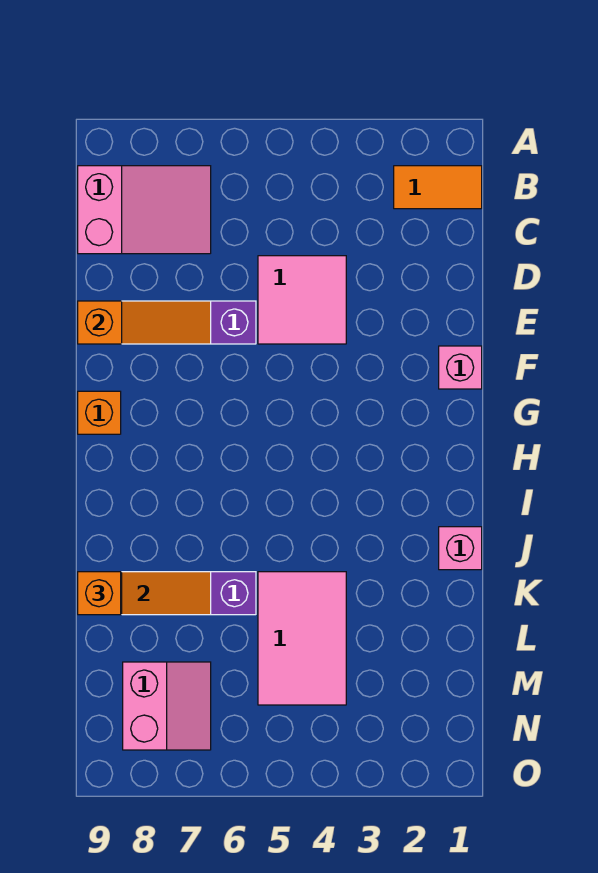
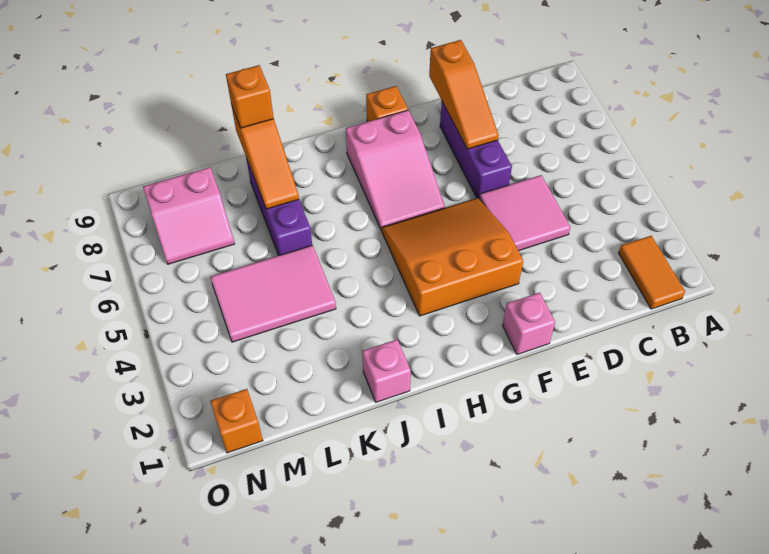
pink slope B7:C9 level 1 top 9 -> pink slope G6:H8 level 1 top 8
none -> orange slope F3:H5 level 1 top 3
none -> orange brick N1 level 1

